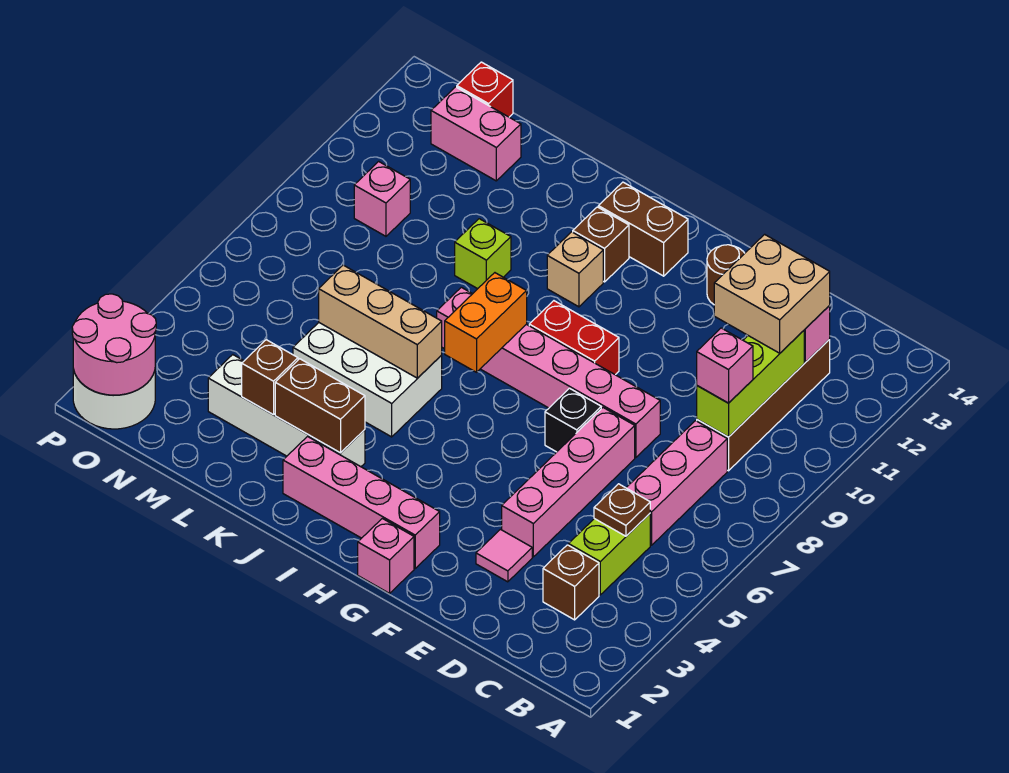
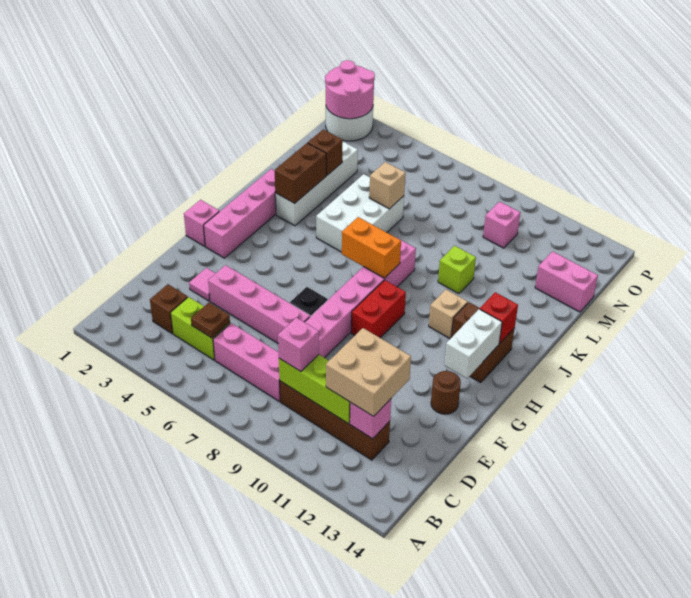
none -> white brick G13:H13 level 2
tan brick J6:L6 level 2 -> tan brick L6 level 2
pink brick M13:N13 level 1 -> pink brick M13:M14 level 1
red brick N14 level 1 -> red brick I13 level 2

